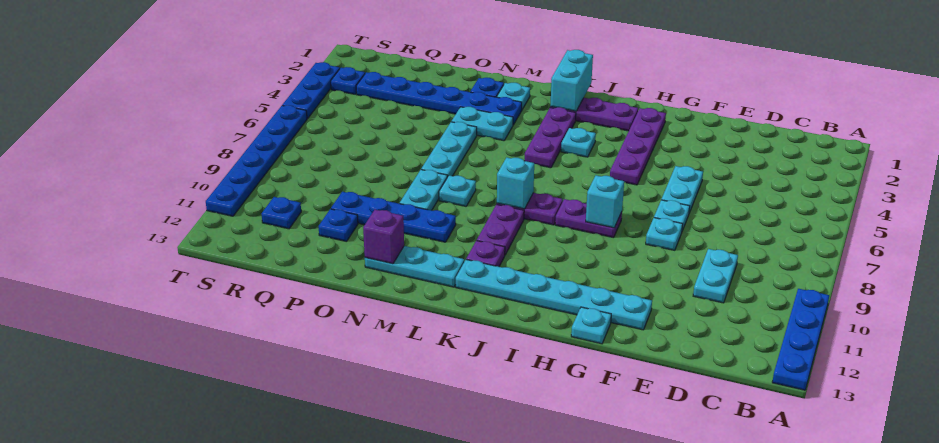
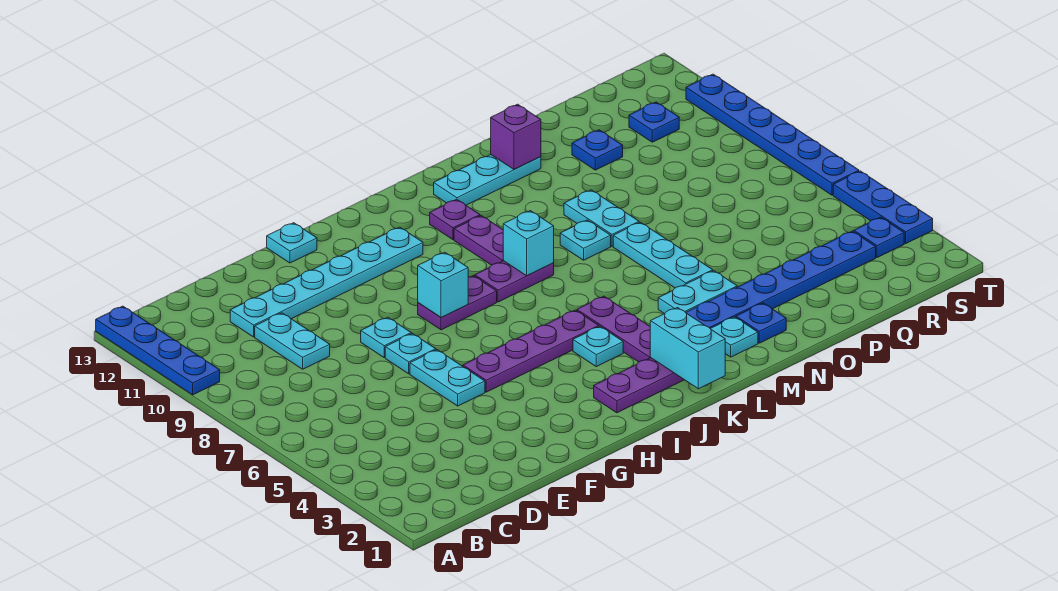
cyan plate F12:K12 level 1 -> cyan plate D11:I11 level 1
purple plate H2:H5 level 1 -> purple plate G5:J5 level 1
blue plate M10:P10 level 1 -> none

